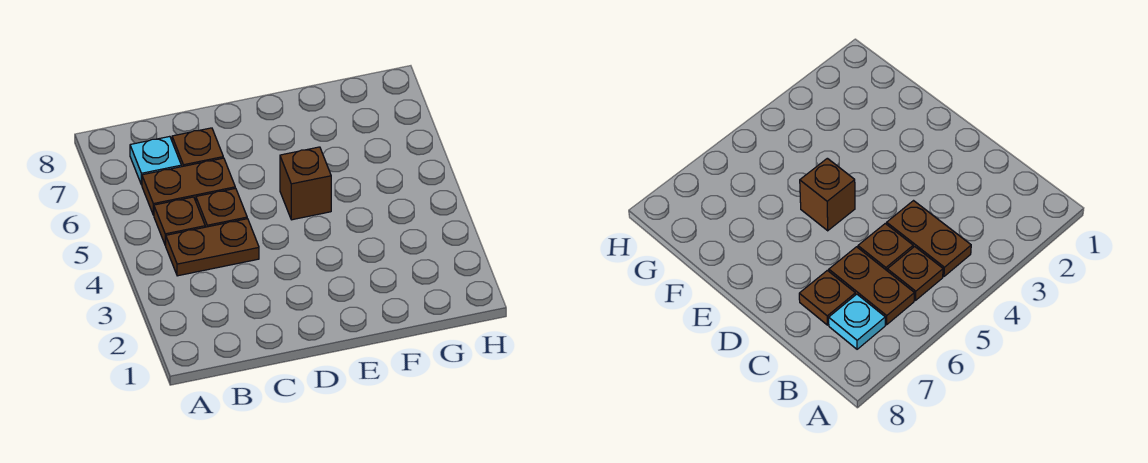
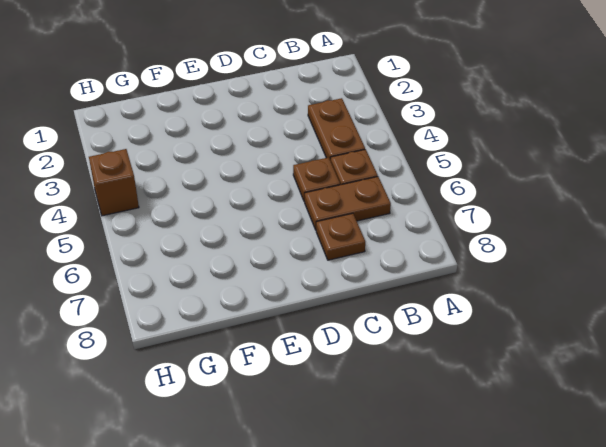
brown plate B4:C4 level 1 -> brown plate B3:B4 level 1
cyan plate B7 level 1 -> none
brown brick E5 level 1 -> brown brick H4 level 1

